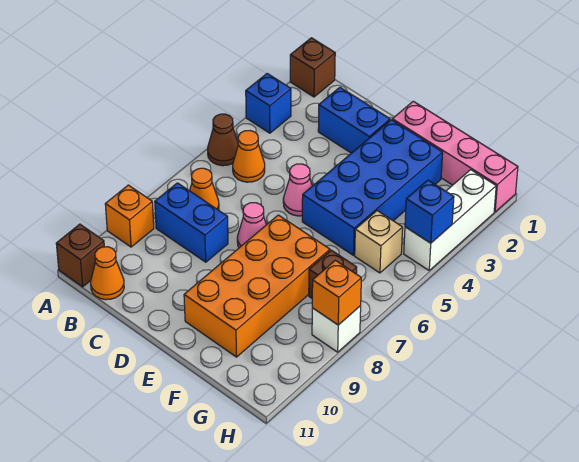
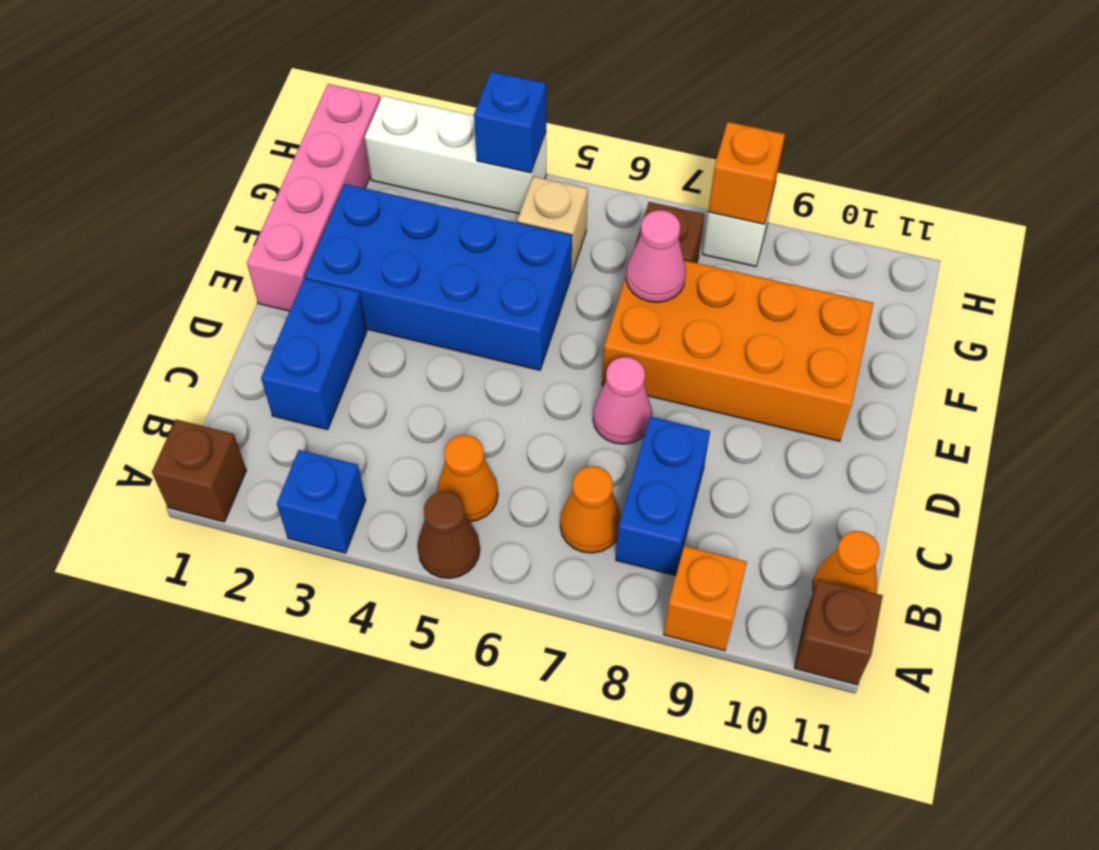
pink cone D5 level 1 -> pink cone F7 level 2

